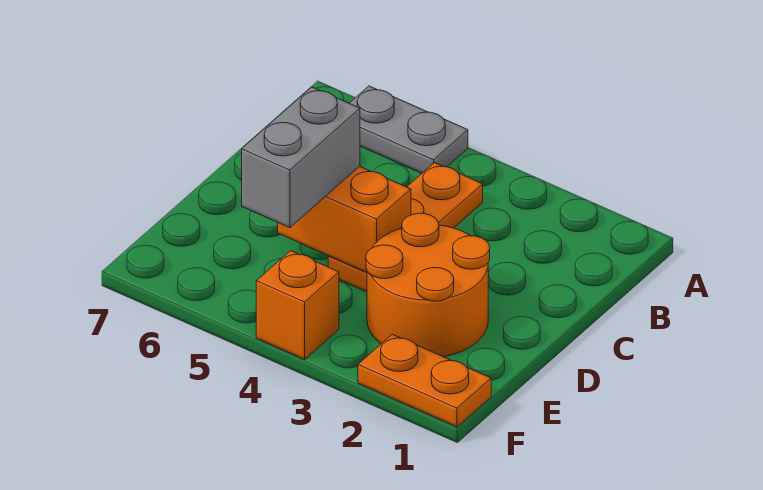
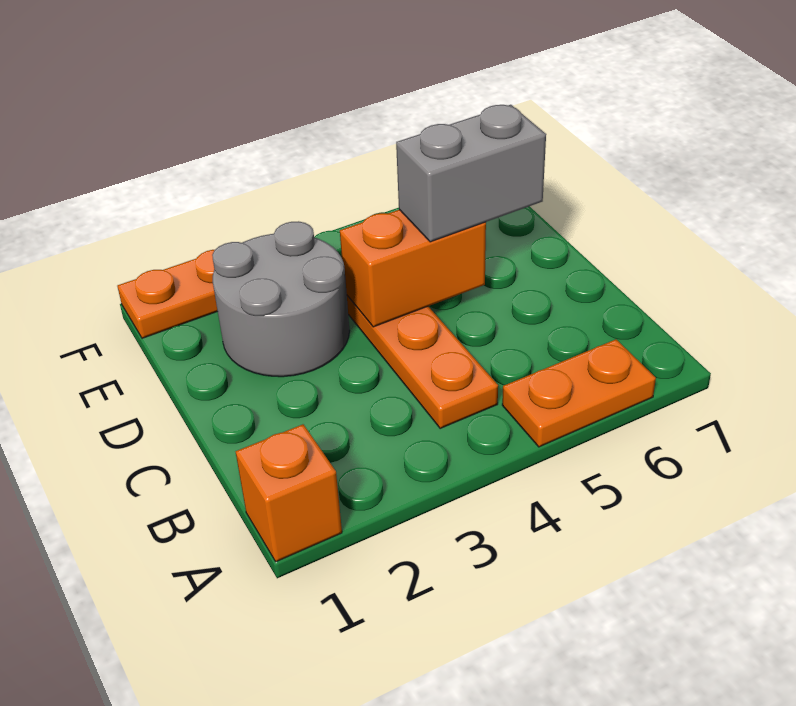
grey plate A5:A6 level 1 -> orange plate A5:A6 level 1
orange round brick D2:E3 level 1 -> grey round brick D2:E3 level 1
grey brick D5:E5 level 3 -> grey brick D5:D6 level 3
orange brick F4 level 1 -> orange brick A1 level 1

